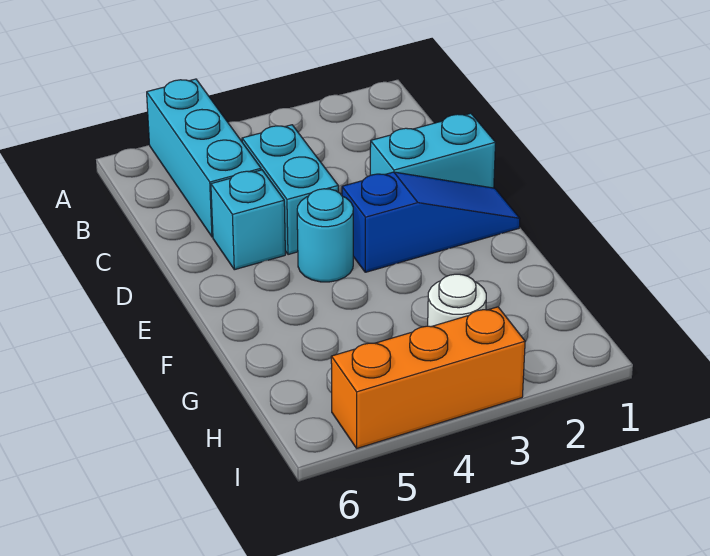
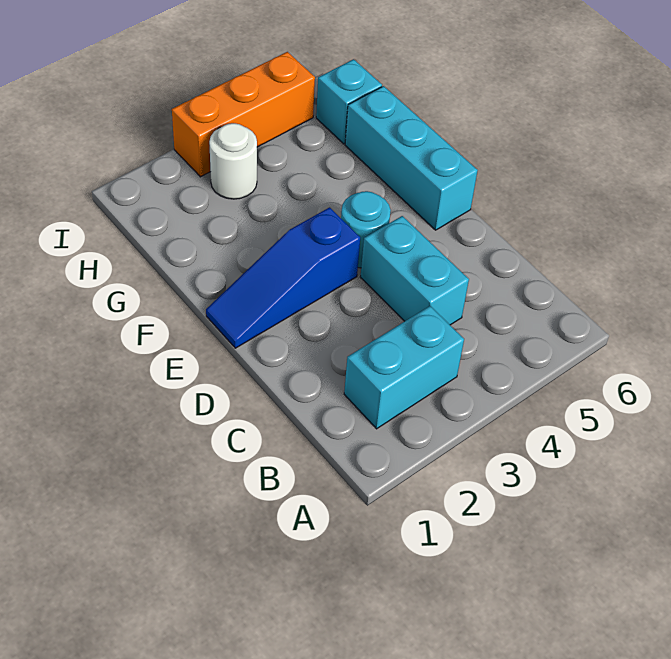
cyan brick A5:C5 level 1 -> cyan brick E6:G6 level 1
cyan brick D1:D2 level 1 -> cyan brick B2:B3 level 1
cyan brick D5 level 1 -> cyan brick H6 level 1

